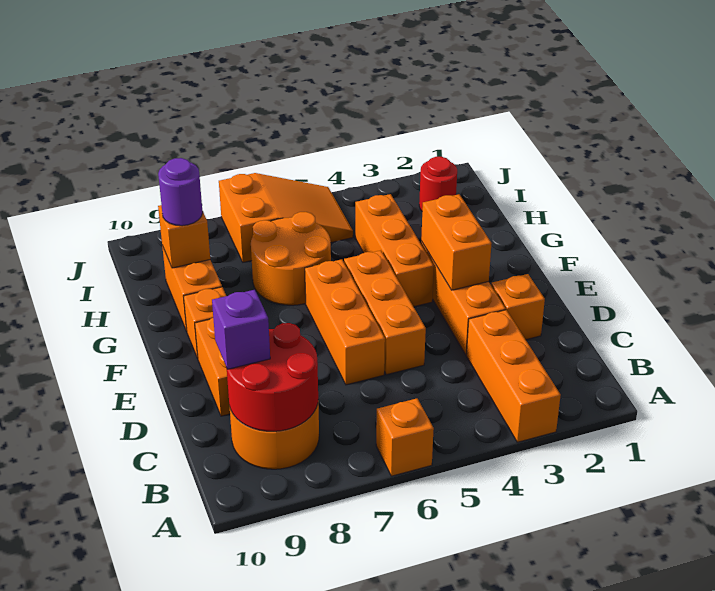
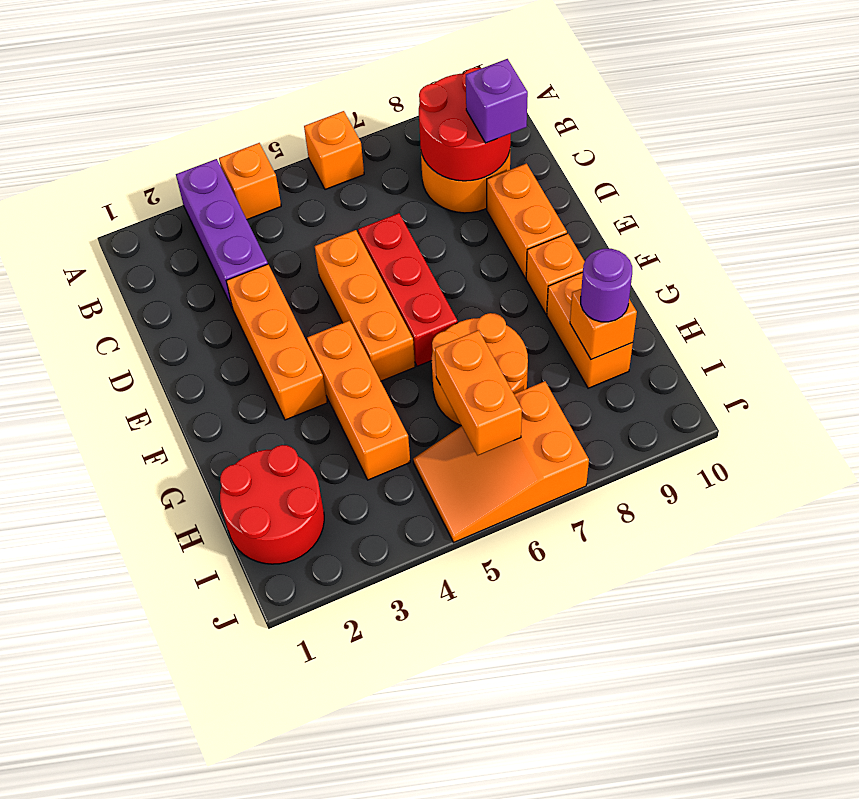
orange brick A3:C3 level 1 -> purple brick A3:C3 level 1
orange brick D2 level 1 -> orange brick A4 level 1
orange brick D6:F6 level 1 -> red brick D6:F6 level 1
orange brick E3:F3 level 2 -> orange brick H6:I6 level 2
red round brick I2 level 1 -> red round brick H1:I2 level 1

